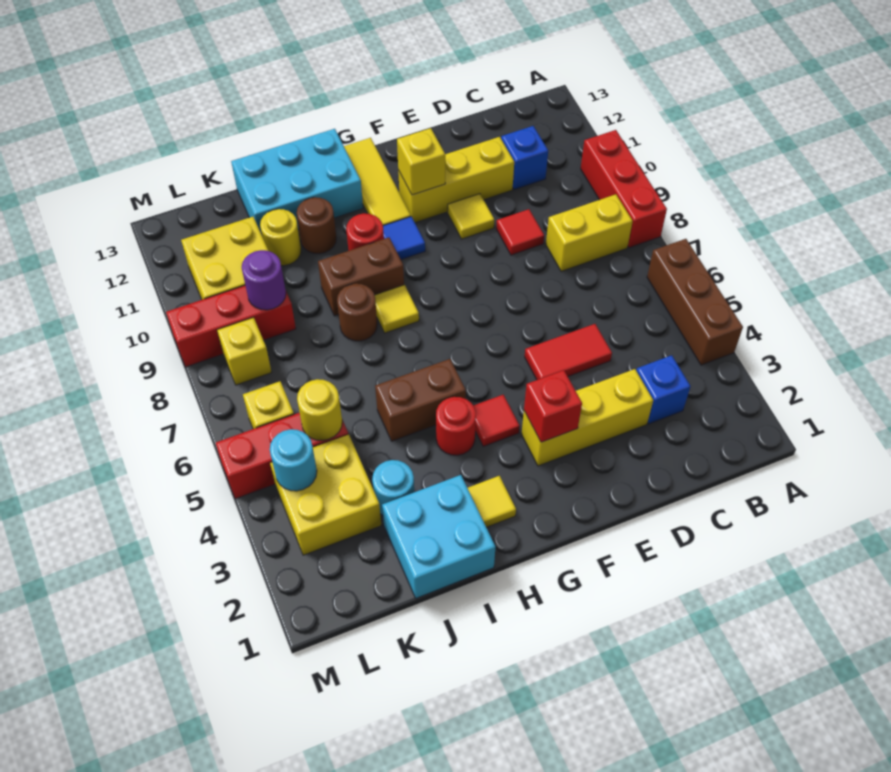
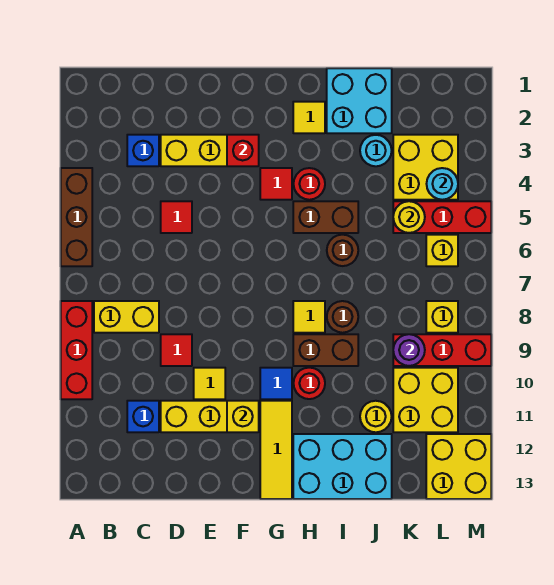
red tile D5:E5 level 1 -> red tile D5 level 1
brown round brick I11 level 1 -> brown round brick I6 level 1
none -> yellow brick L12:M13 level 1

